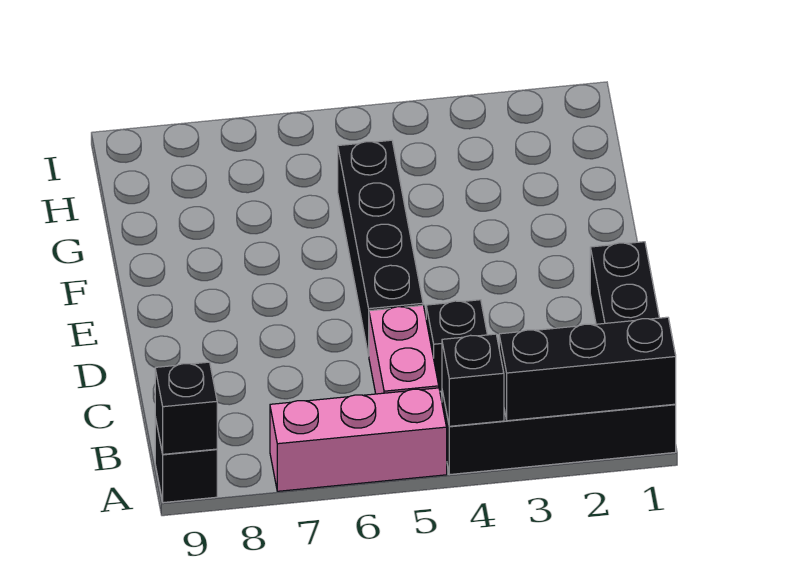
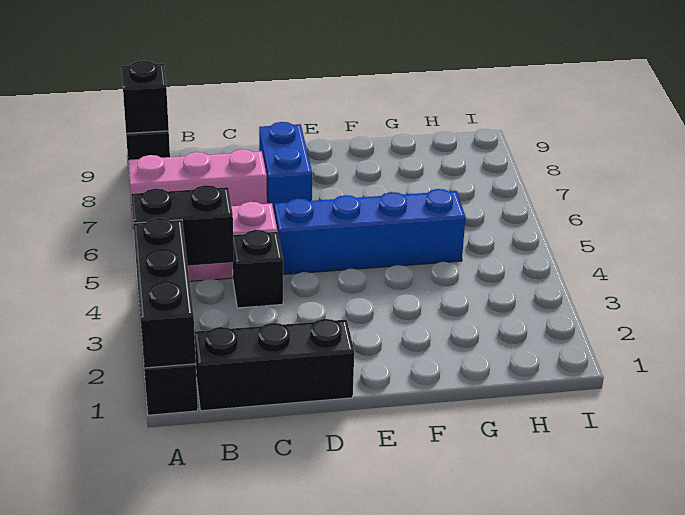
black brick A4 level 2 -> black brick A4:B4 level 2
pink brick A5:A7 level 1 -> pink brick A7:C7 level 1
black brick D5:G5 level 1 -> blue brick D5:G5 level 1
none -> blue brick D7:D8 level 1

